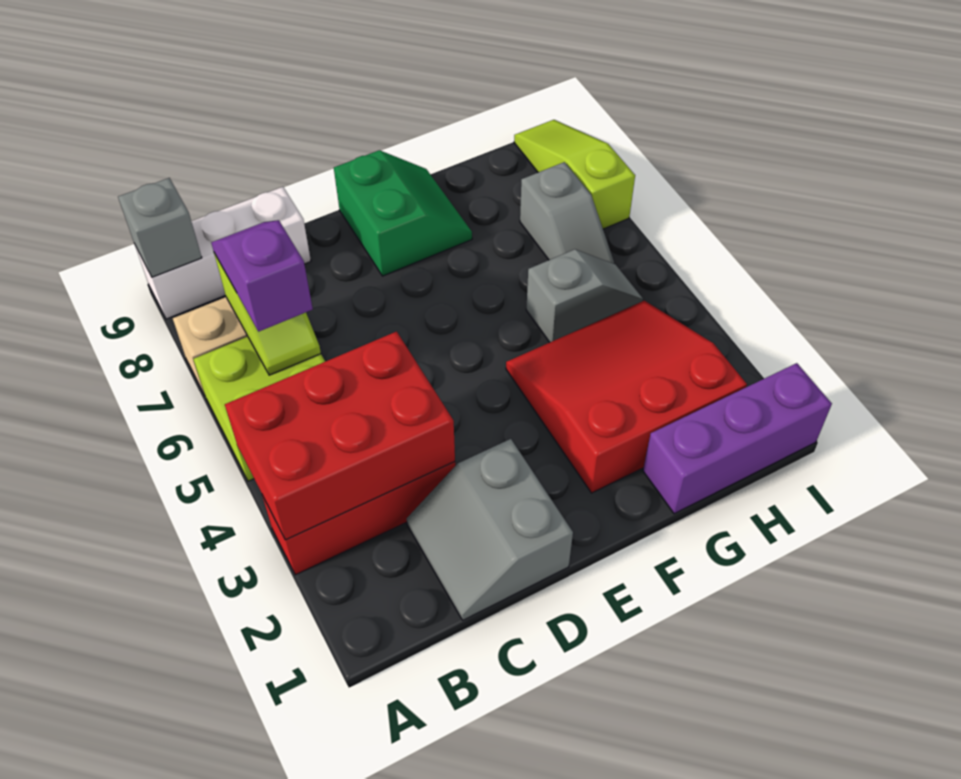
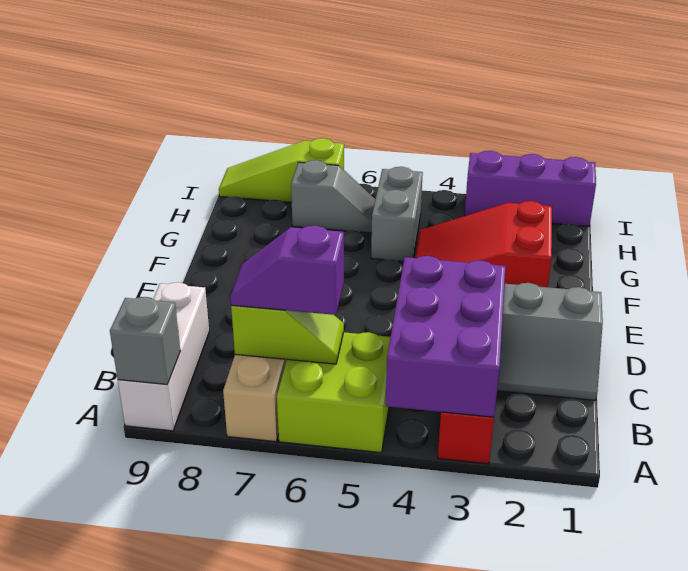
red brick A3:C4 level 2 -> purple brick A3:C4 level 2
green slope E8:F9 level 1 top E -> none
red slope F2:H4 level 1 top 2 -> red slope F2:G4 level 1 top 2
purple brick G1:I1 level 1 -> purple brick I1:I3 level 1
grey slope G5:H5 level 1 top G -> grey brick G5:H5 level 1

